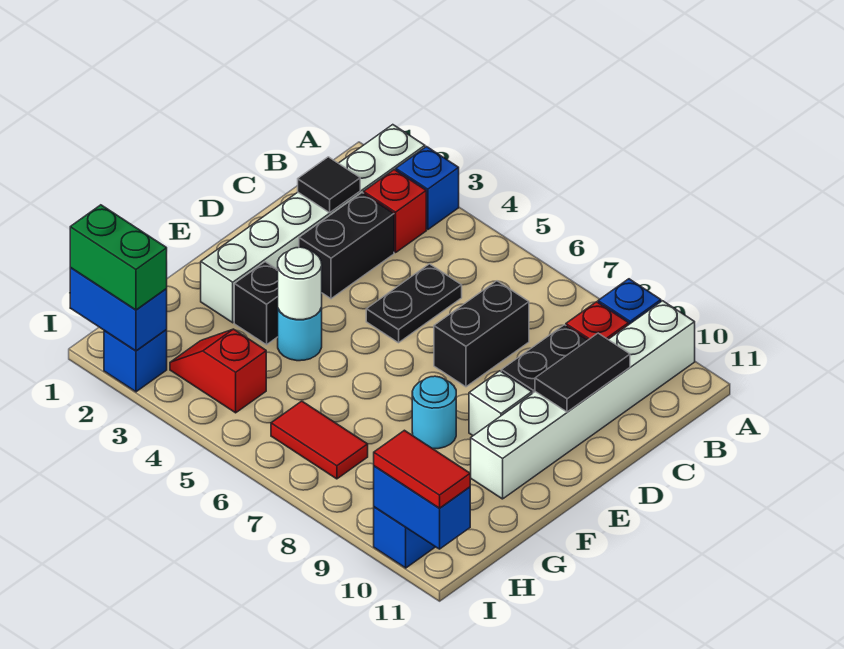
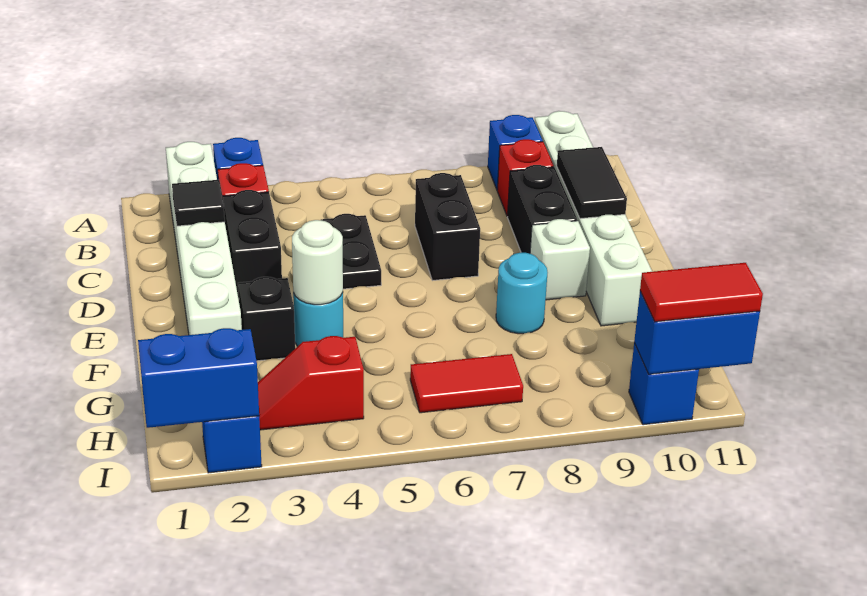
green brick I1:I2 level 3 -> none

